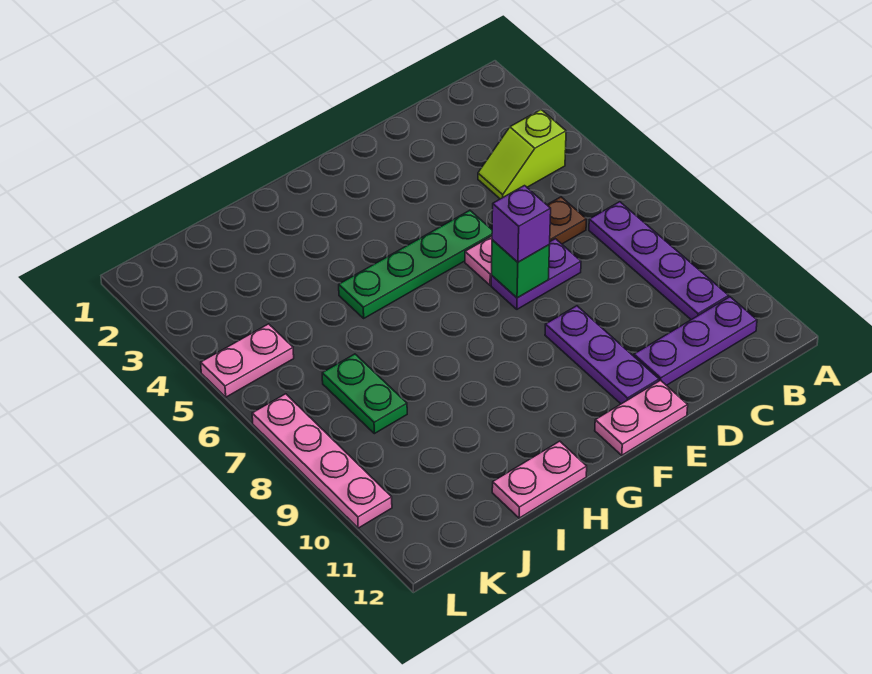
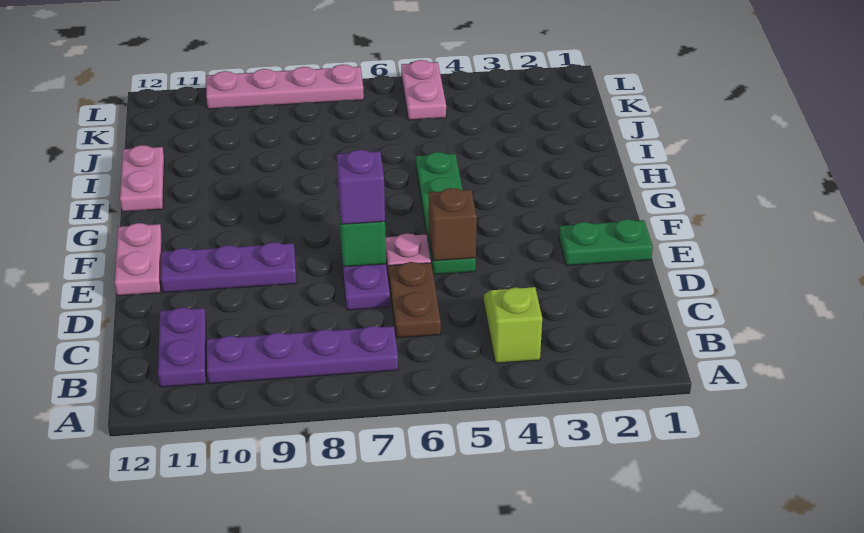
purple plate B11:D11 level 1 -> purple plate B11:C11 level 1
none -> brown brick E5 level 2
green plate J7:J8 level 1 -> green plate E1:E2 level 1

